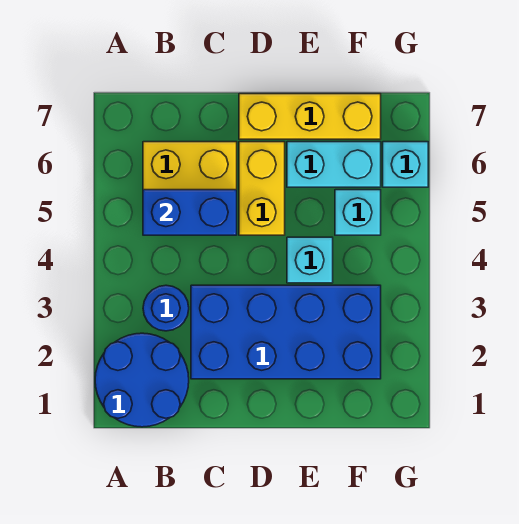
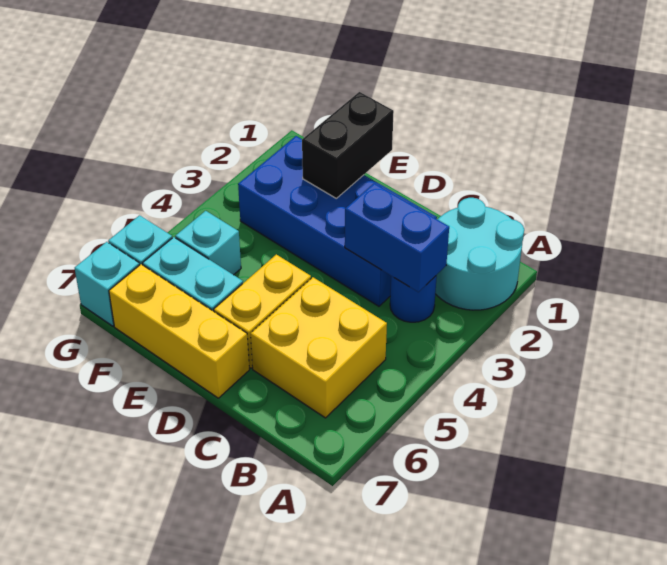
blue round brick A1:B2 level 1 -> cyan round brick A1:B2 level 1
blue brick B5:C5 level 2 -> blue brick B3:C3 level 2
none -> black brick E1:E2 level 2
cyan brick E4 level 1 -> cyan brick G7 level 1

